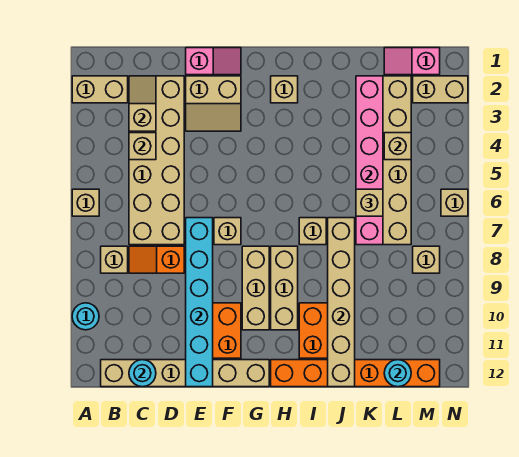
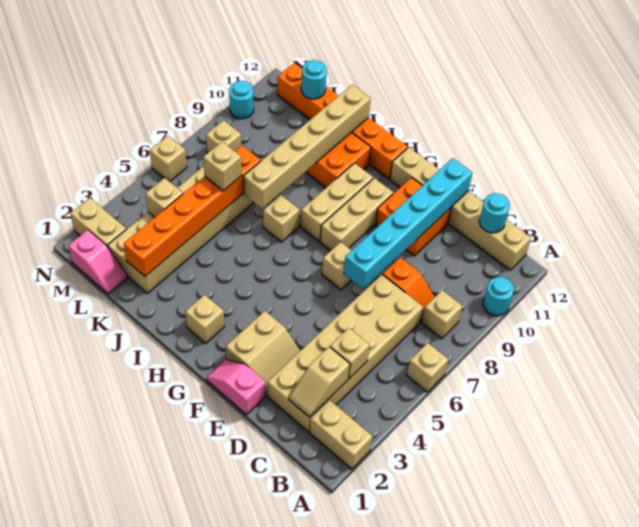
tan slope E2:F3 level 1 top 2 -> tan slope E2:F3 level 1 top F
pink brick K2:K7 level 2 -> orange brick K2:K7 level 2
none -> cyan round brick N10 level 1

